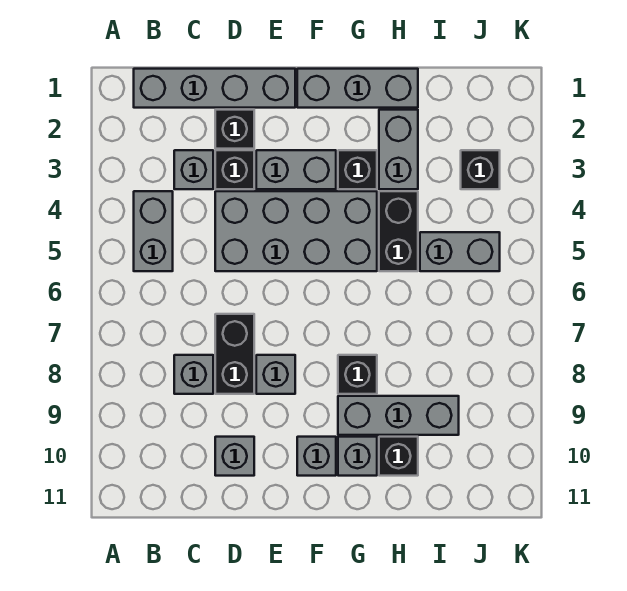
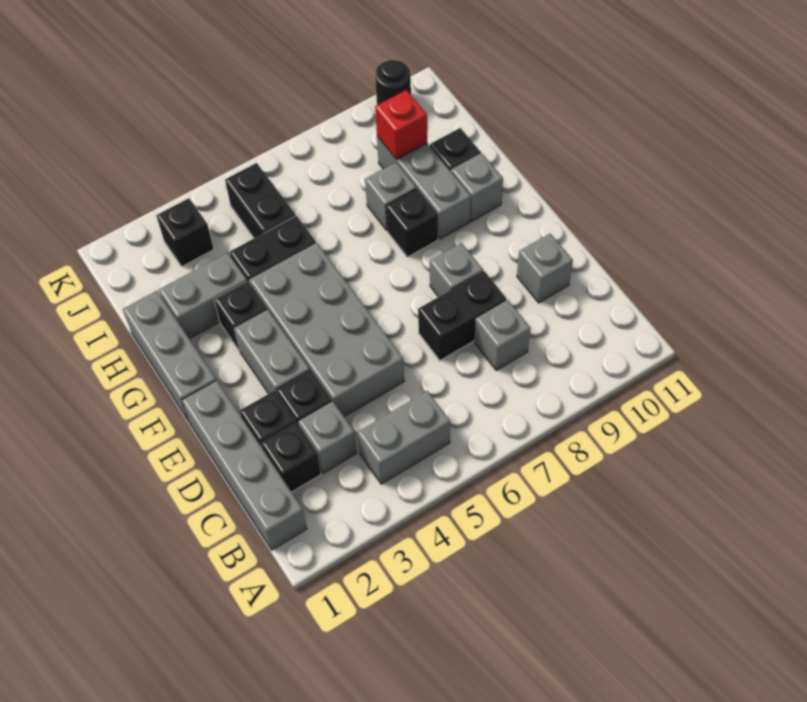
none -> black brick C2 level 1
grey brick F10 level 1 -> grey brick H8 level 1
grey brick I5:J5 level 1 -> black brick I5:J5 level 1
none -> red brick I9 level 2
none -> black round brick K10 level 1

